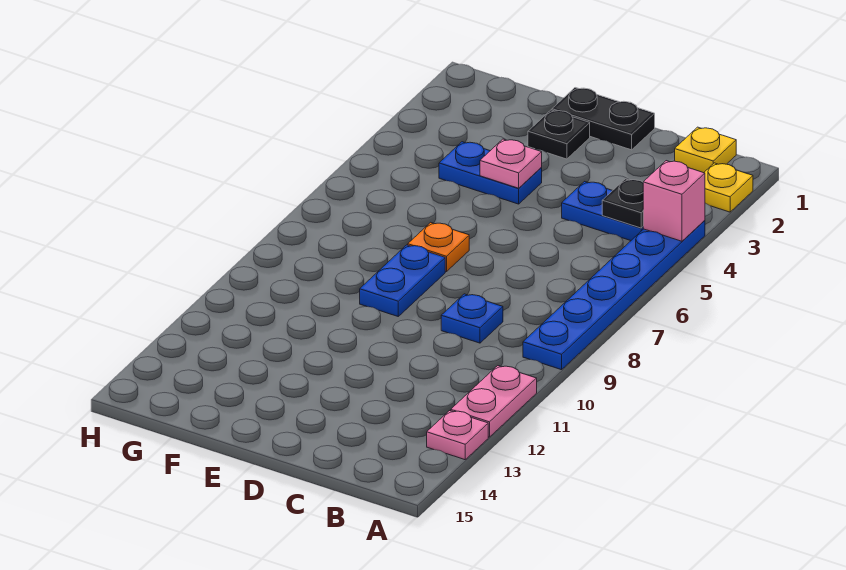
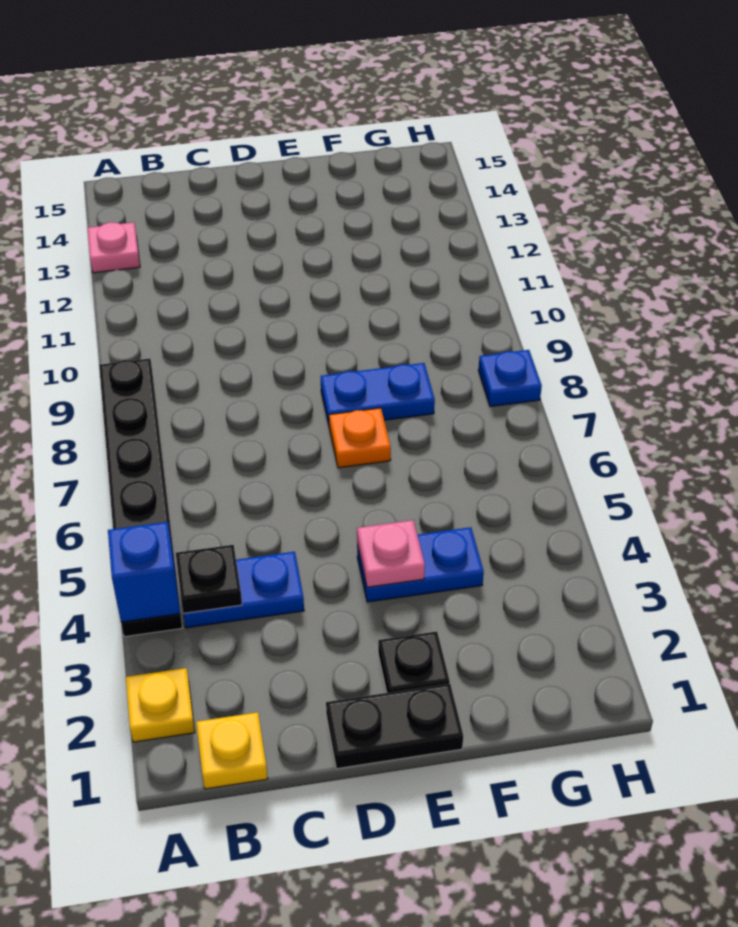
blue plate A4:A9 level 1 -> black plate A4:A9 level 1
pink brick A4 level 2 -> blue brick A4 level 2
pink plate A11:A12 level 1 -> none
blue plate C9 level 1 -> blue plate H8 level 1
blue plate E8:E9 level 1 -> blue plate E8:F8 level 1

